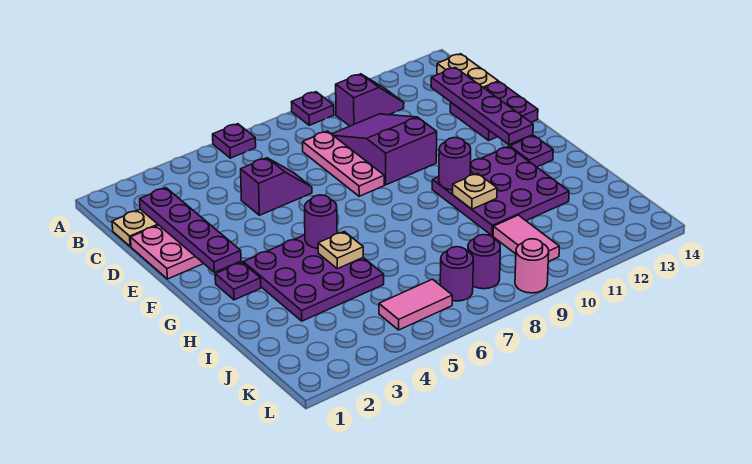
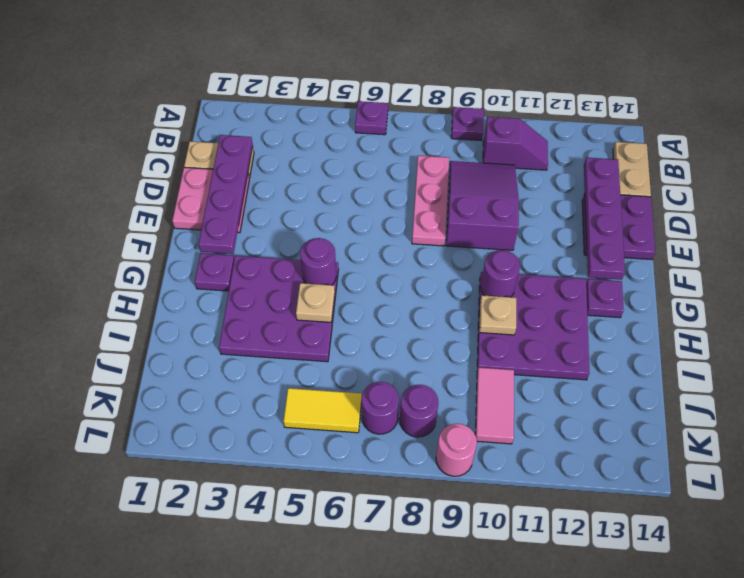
purple slope D5:D6 level 1 top 5 -> none
pink tile K5:K6 level 1 -> yellow tile K5:K6 level 1

